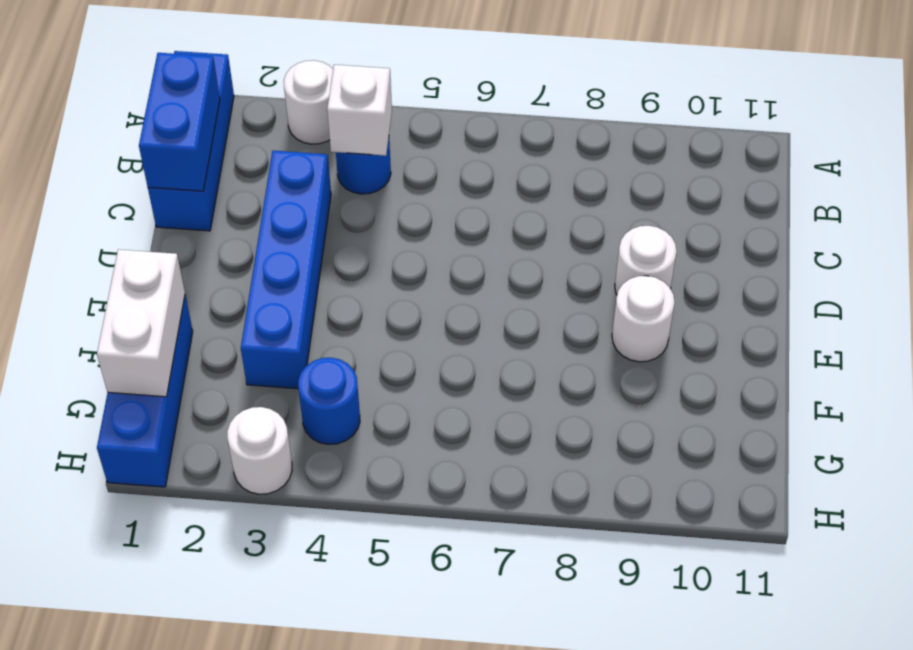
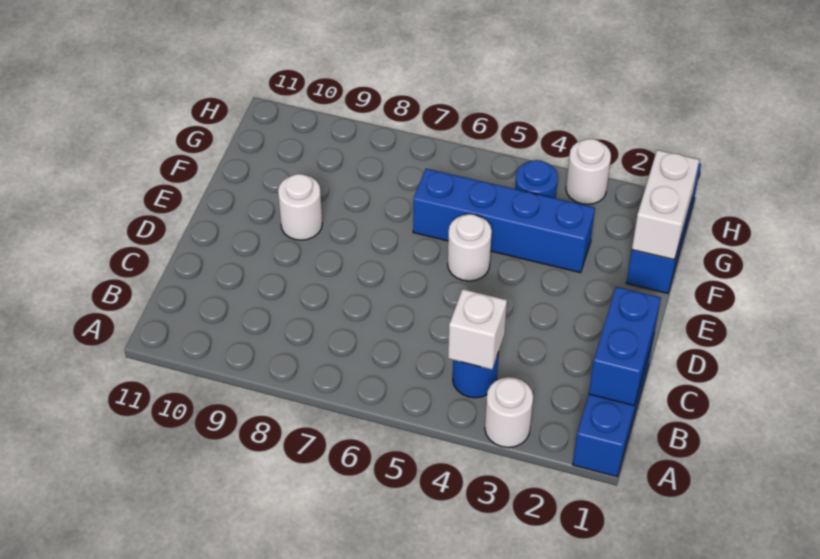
blue brick C3:F3 level 1 -> blue brick F3:F6 level 1
white round brick D9 level 1 -> white round brick E5 level 1

